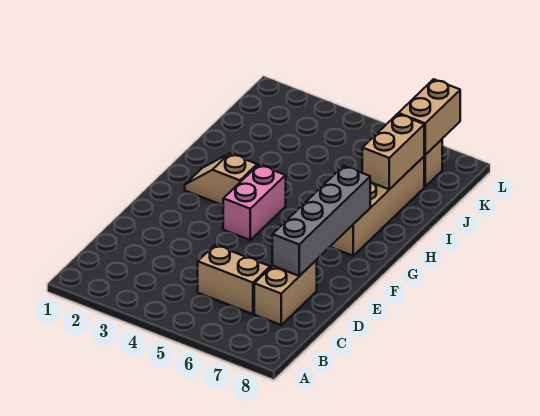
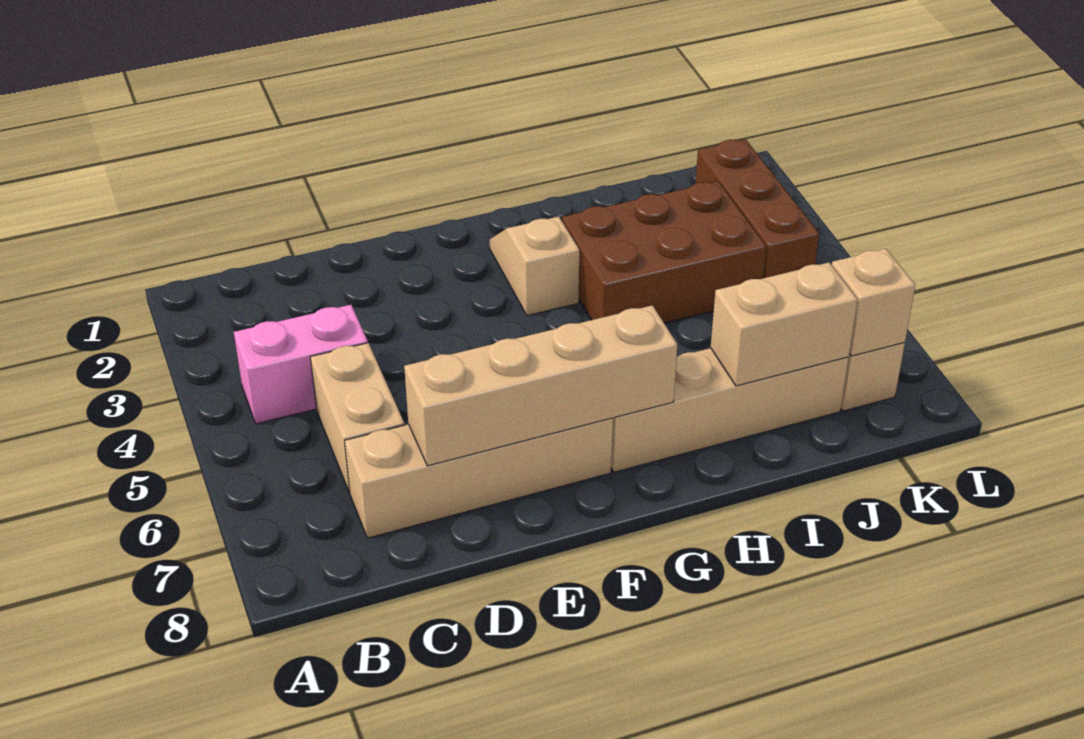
tan brick C7:D7 level 1 -> tan brick C7:F7 level 1
grey brick D7:G7 level 2 -> tan brick D7:G7 level 2
pink brick F4:G4 level 1 -> pink brick B4:C4 level 1
none -> brown brick H3:J4 level 1
none -> brown brick K2:K4 level 1
tan brick K7:L7 level 2 -> tan brick K7 level 2

